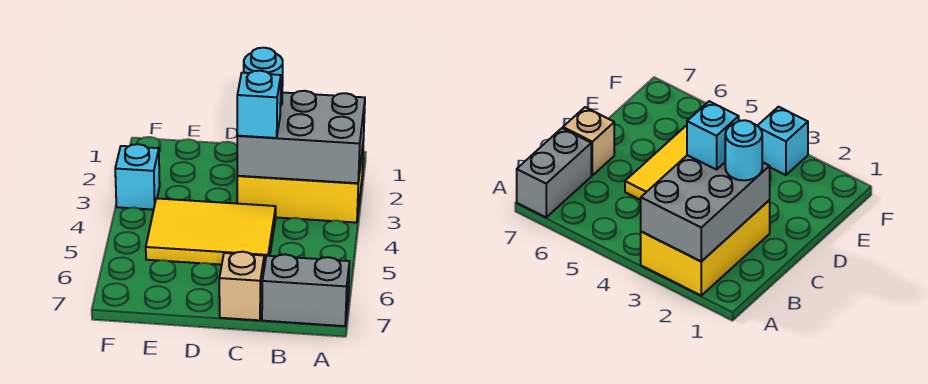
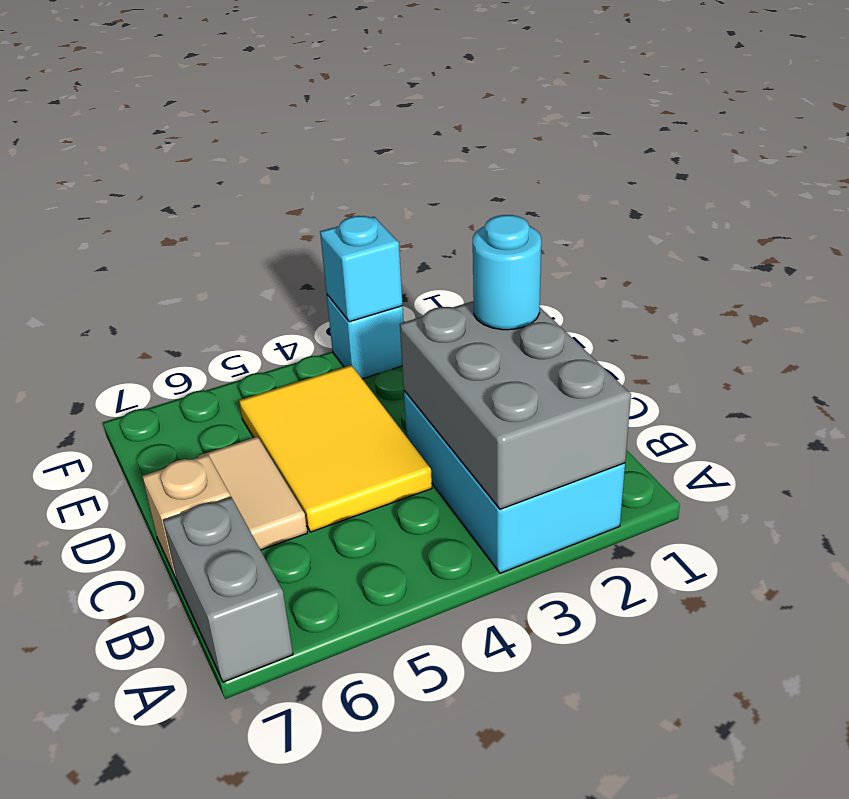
yellow brick A2:C3 level 1 -> cyan brick A2:C3 level 1
cyan brick C3 level 3 -> cyan brick F3 level 2
none -> tan tile C6:D6 level 1

